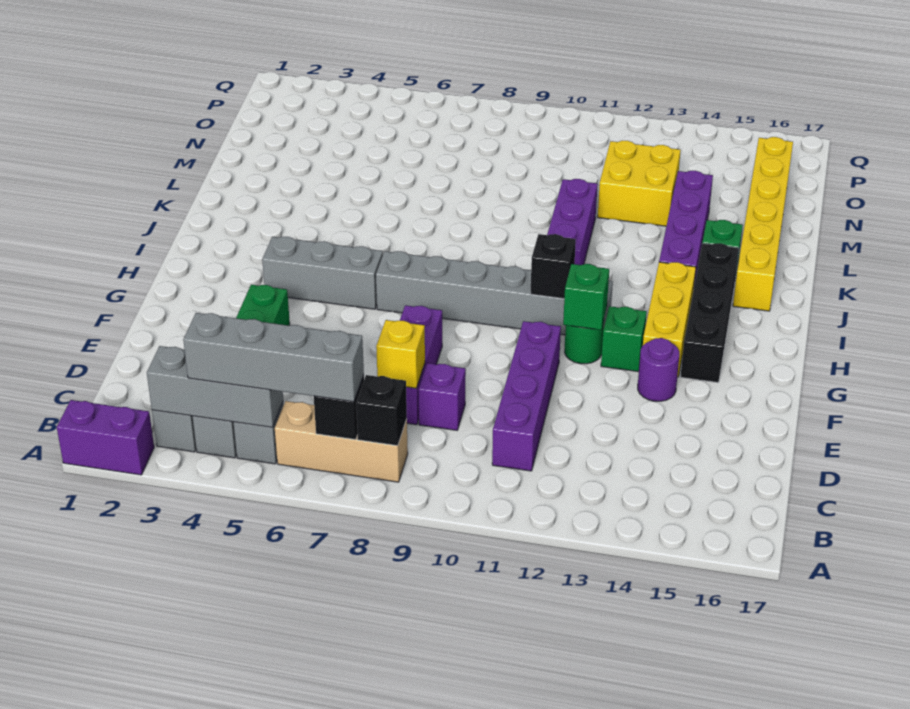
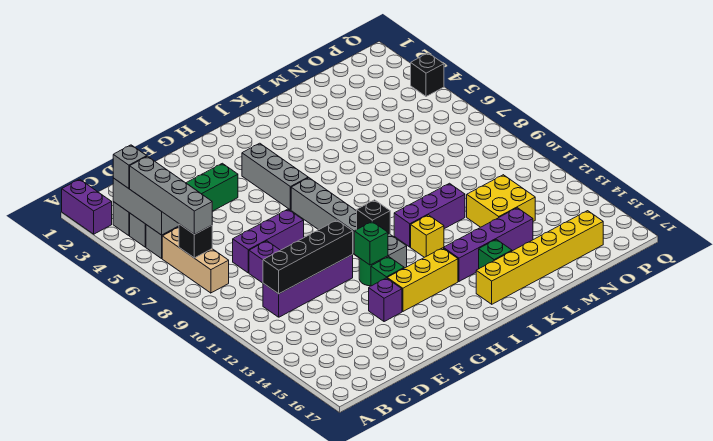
none -> grey brick B3 level 3
black brick B8 level 2 -> black brick Q4 level 1
yellow brick D8 level 2 -> yellow brick J12 level 1
purple round brick F14 level 1 -> purple brick F14 level 1
black brick G15:J15 level 1 -> black brick C11:F11 level 2

